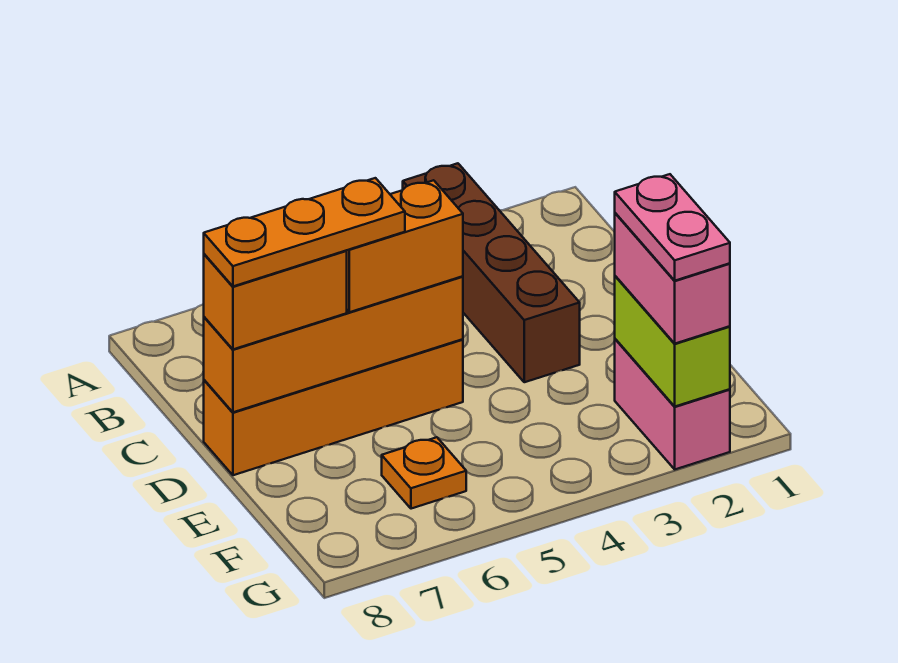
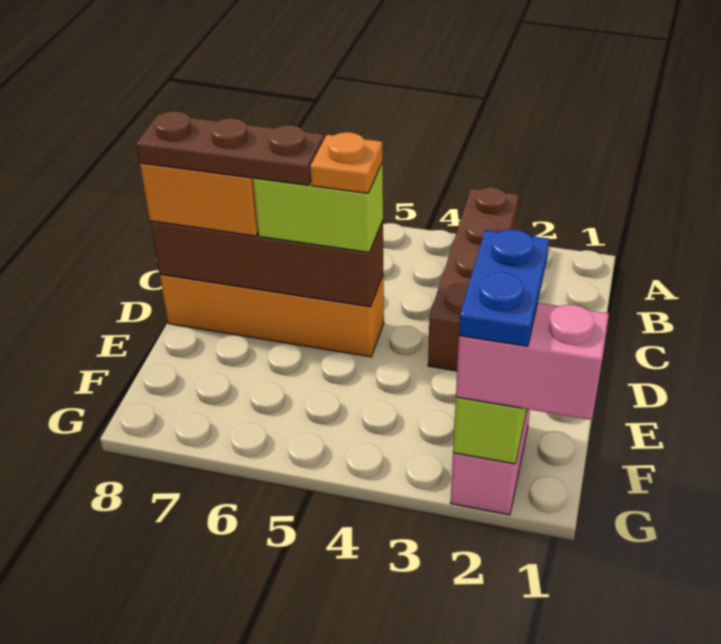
orange brick D5:D8 level 2 -> brown brick D5:D8 level 2
orange brick D5:D6 level 3 -> lime brick D5:D6 level 3
orange plate D6:D8 level 4 -> brown plate D6:D8 level 4
pink brick F2:G2 level 3 -> pink brick G1:G2 level 3
pink plate F2:G2 level 4 -> blue plate F2:G2 level 4
orange plate F6 level 1 -> orange plate D5 level 4

